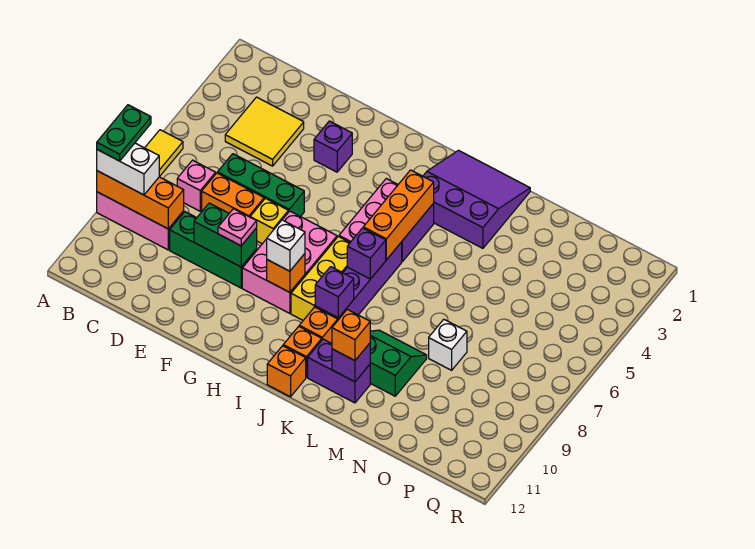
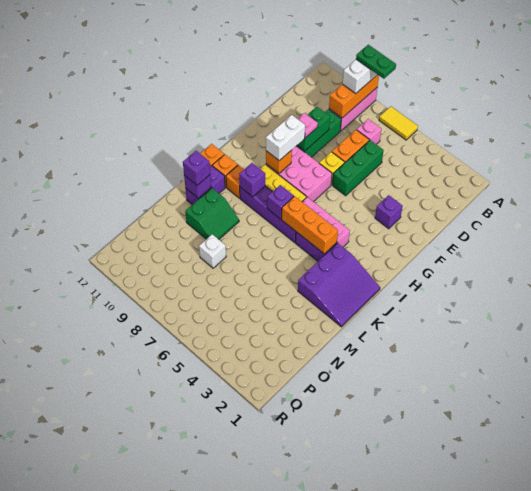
yellow tile C3:D4 level 1 -> none
white brick H9 level 3 -> white brick G9:H9 level 3
orange brick L11 level 3 -> purple brick L11 level 3

